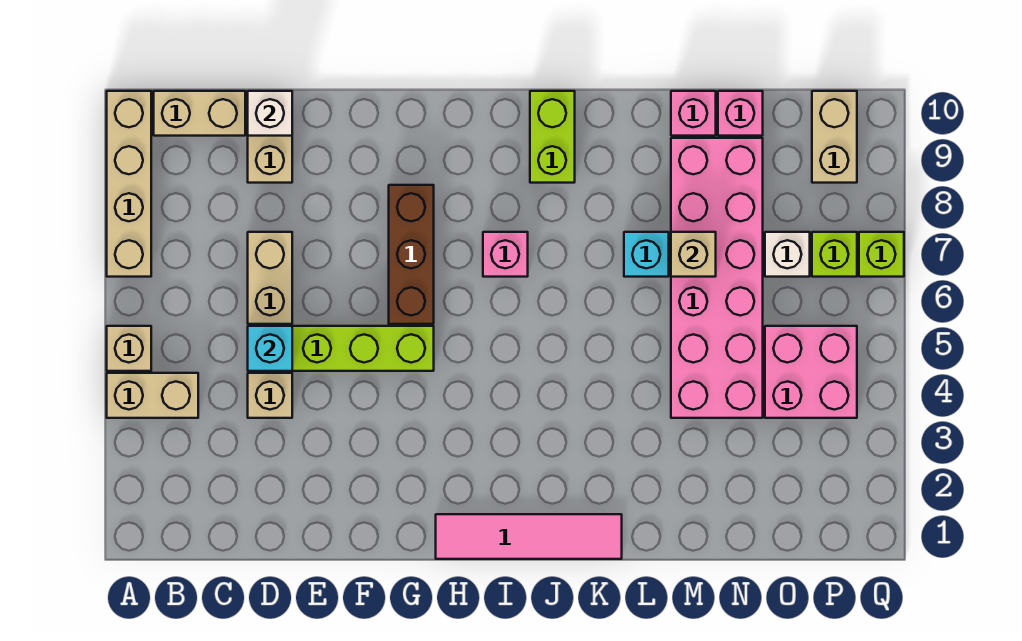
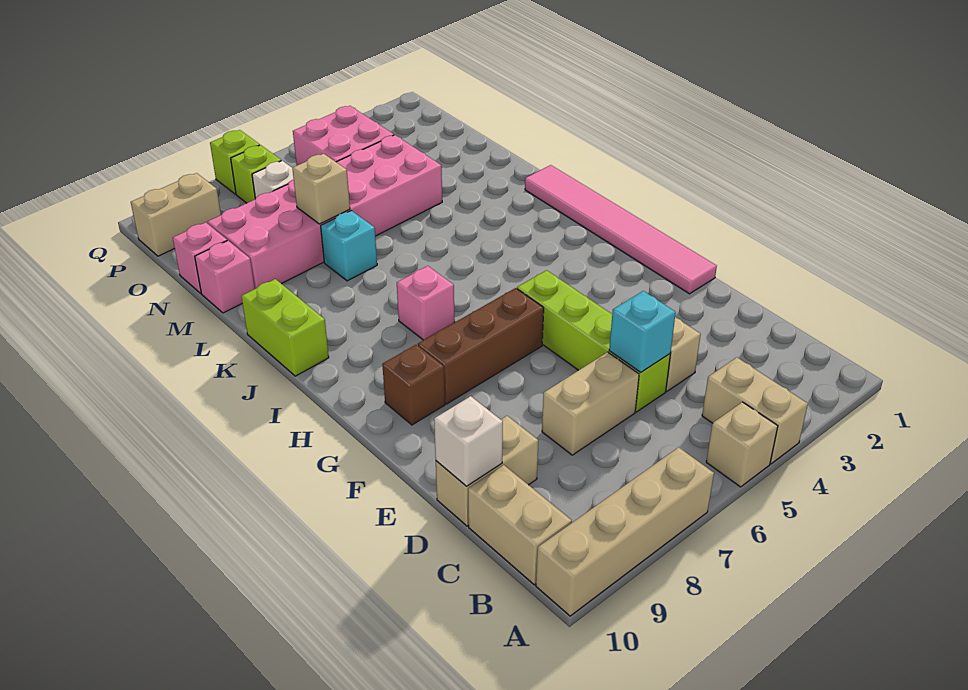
none -> brown brick G9 level 1
pink tile H1:K1 level 1 -> pink tile F1:K1 level 1
lime brick J9:J10 level 1 -> lime brick J10:K10 level 1

